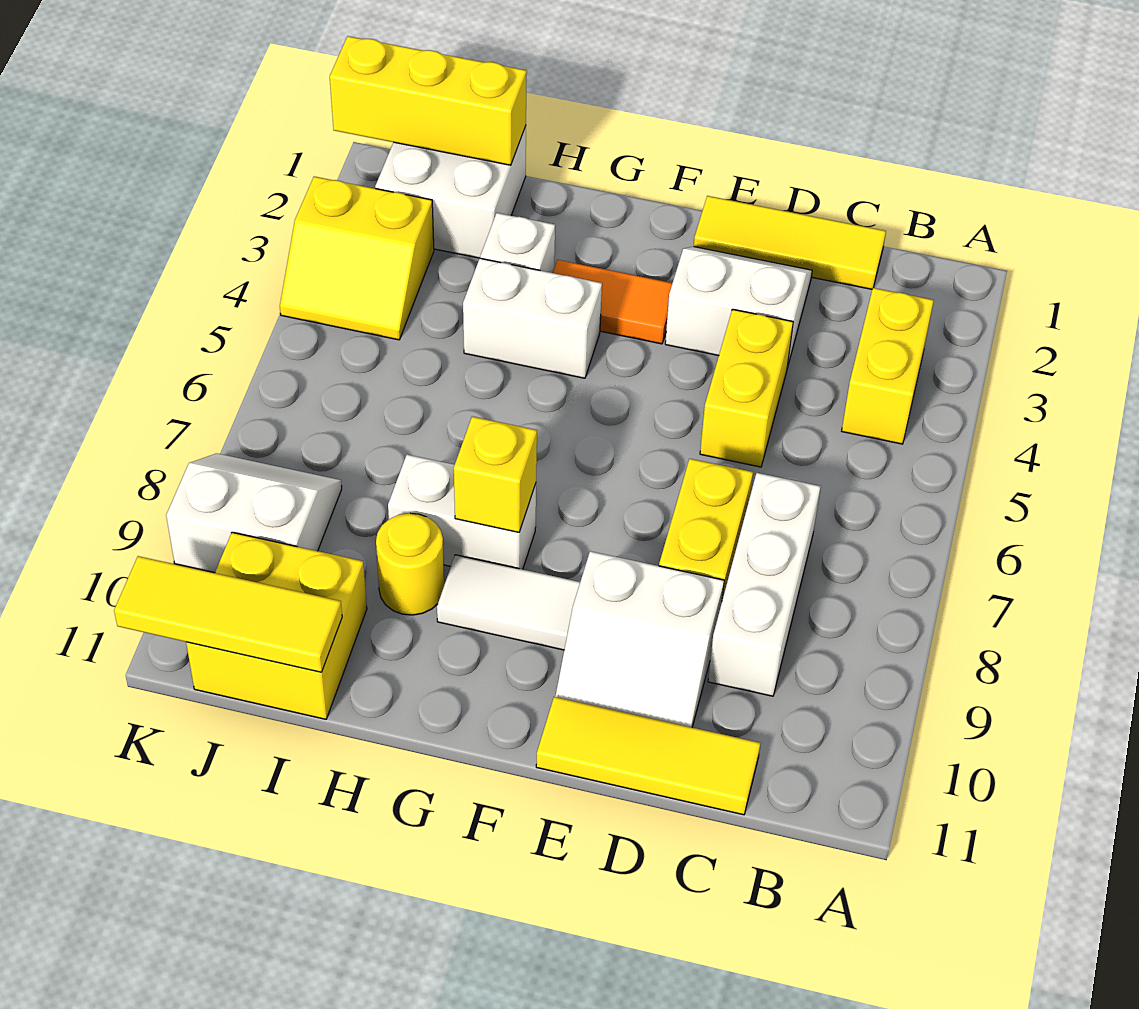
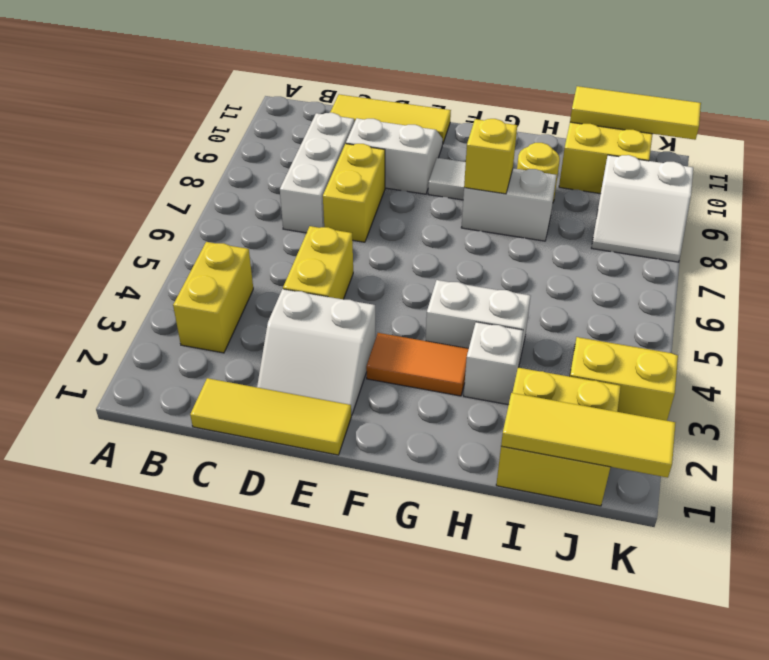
white brick I1:J2 level 1 -> yellow brick I1:J2 level 1
yellow brick I1:K1 level 2 -> yellow tile I1:K1 level 2

